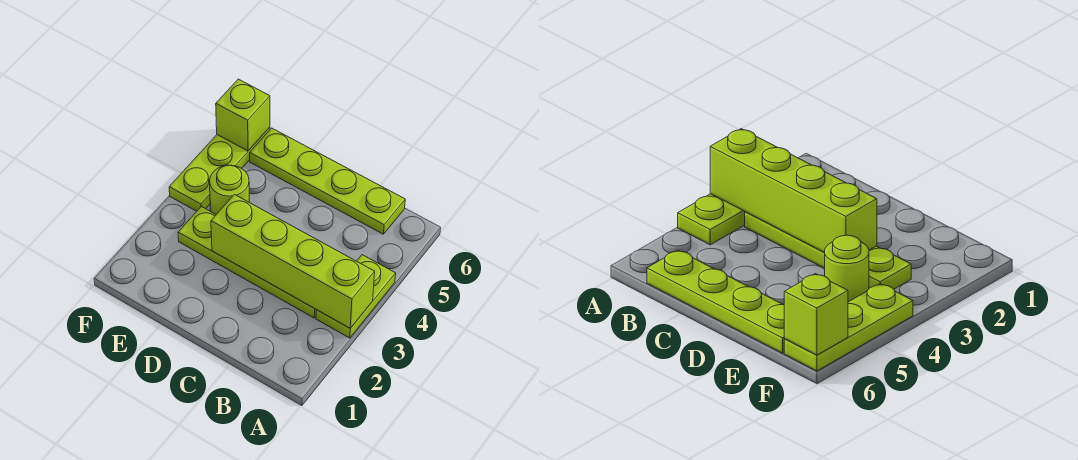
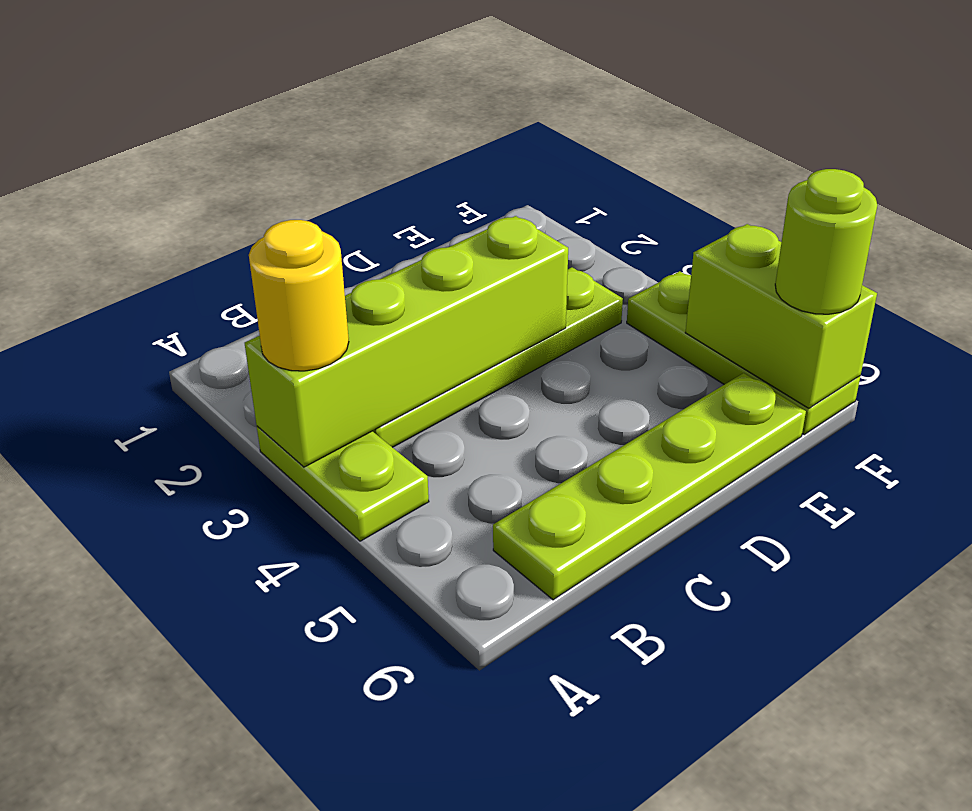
none -> yellow round brick A3 level 3
lime round brick E4 level 1 -> lime round brick F6 level 3
lime brick F6 level 2 -> lime brick F5:F6 level 2

